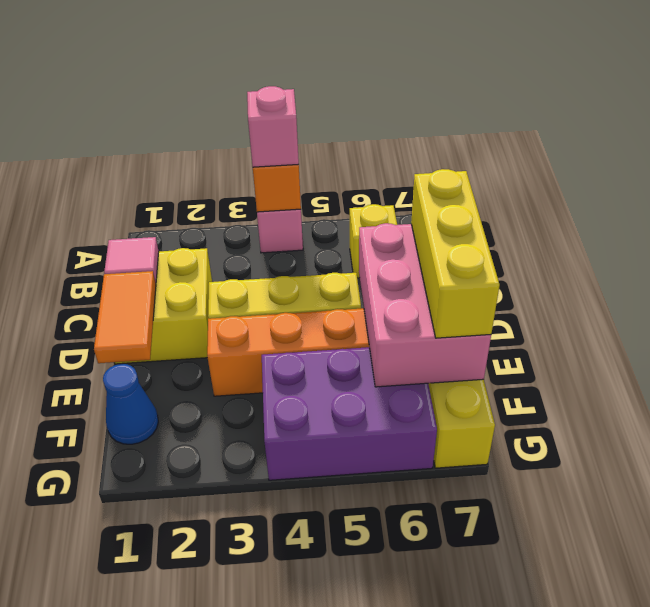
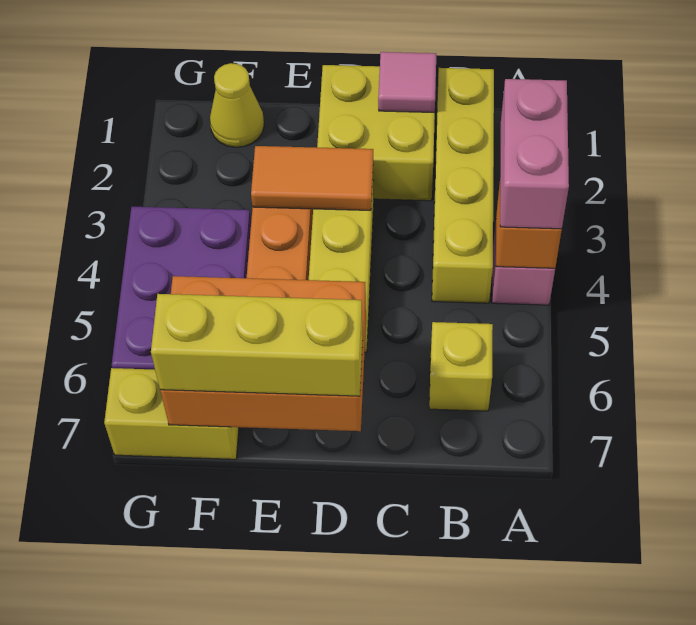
pink brick A4 level 3 -> pink brick A3:A4 level 3
none -> yellow brick B1:B4 level 1
orange tile D1:E1 level 2 -> orange tile D3:E3 level 2
pink brick D6:F7 level 2 -> orange brick D6:F7 level 2
blue cone F1 level 1 -> yellow cone F1 level 1

